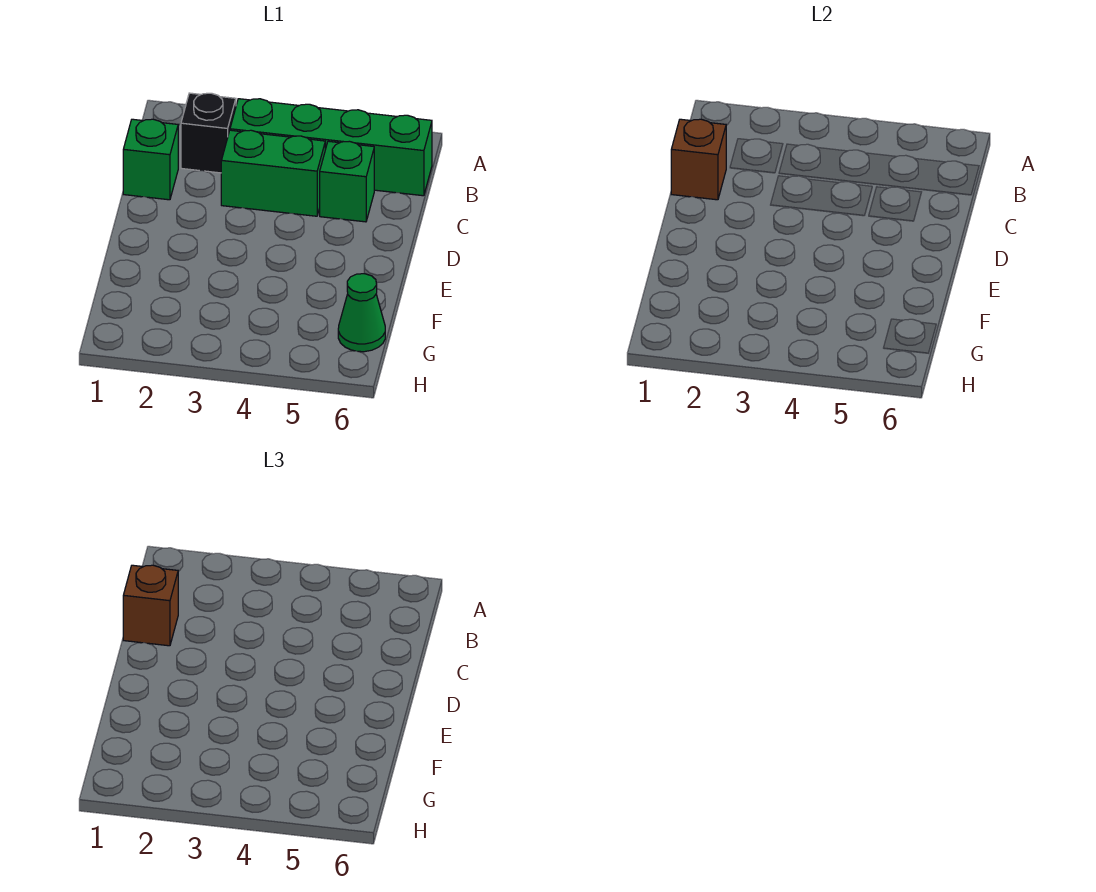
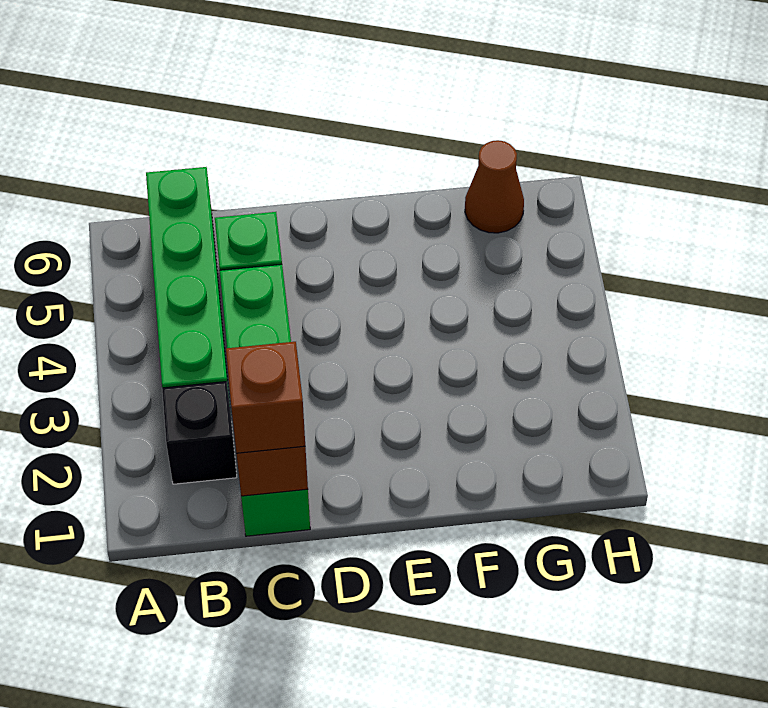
green cone G6 level 1 -> brown cone G6 level 1

